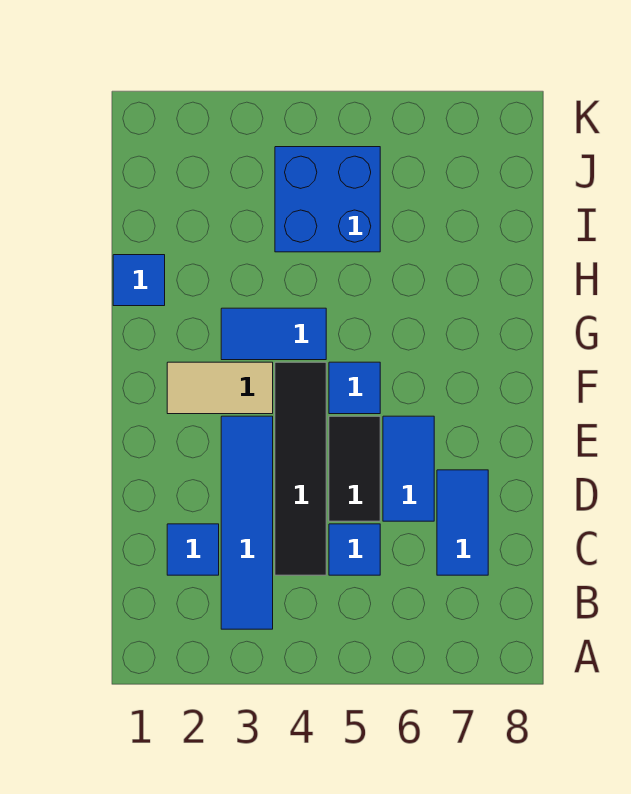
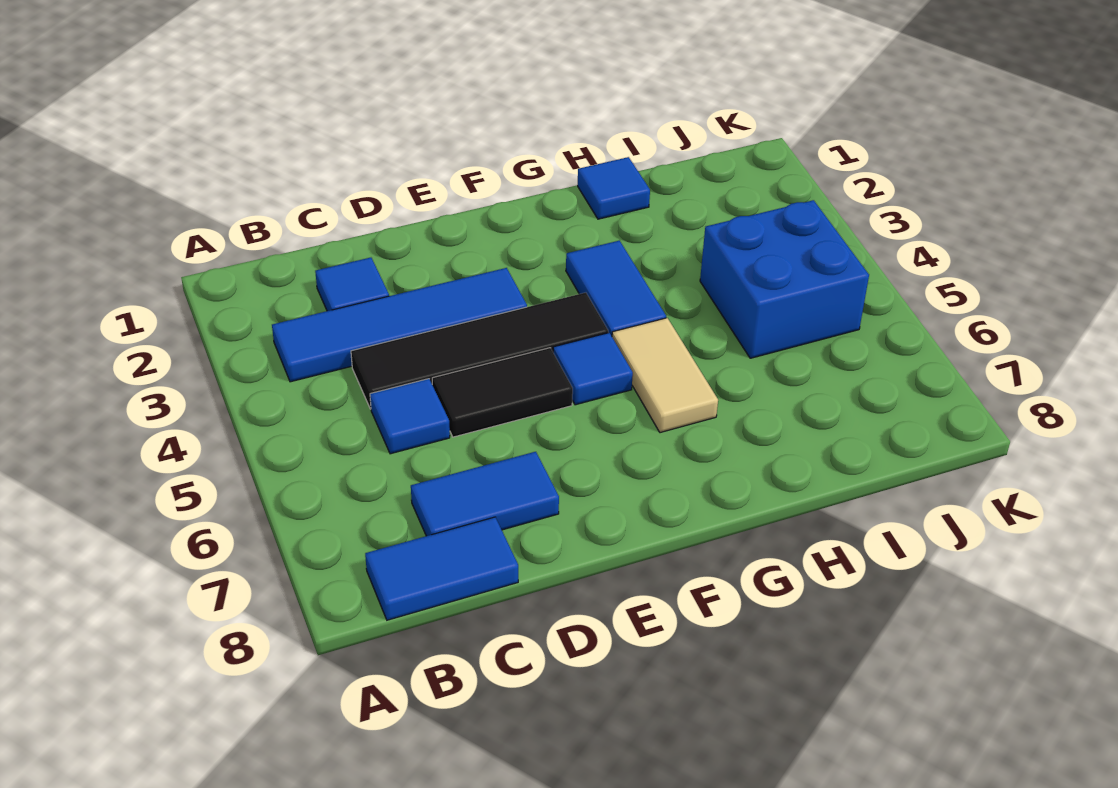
blue tile D6:E6 level 1 -> blue tile B8:C8 level 1
tan tile F2:F3 level 1 -> tan tile G5:G6 level 1

